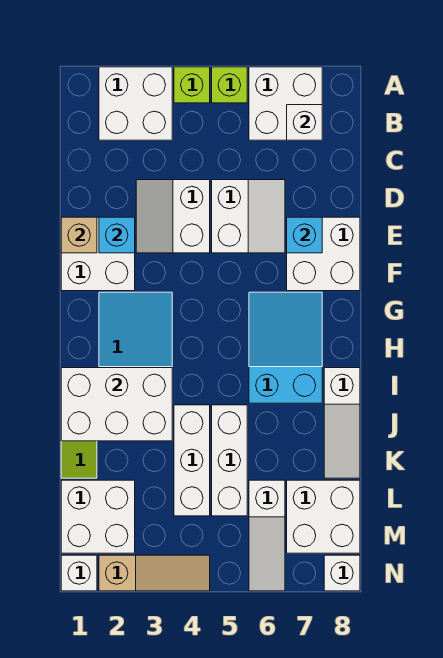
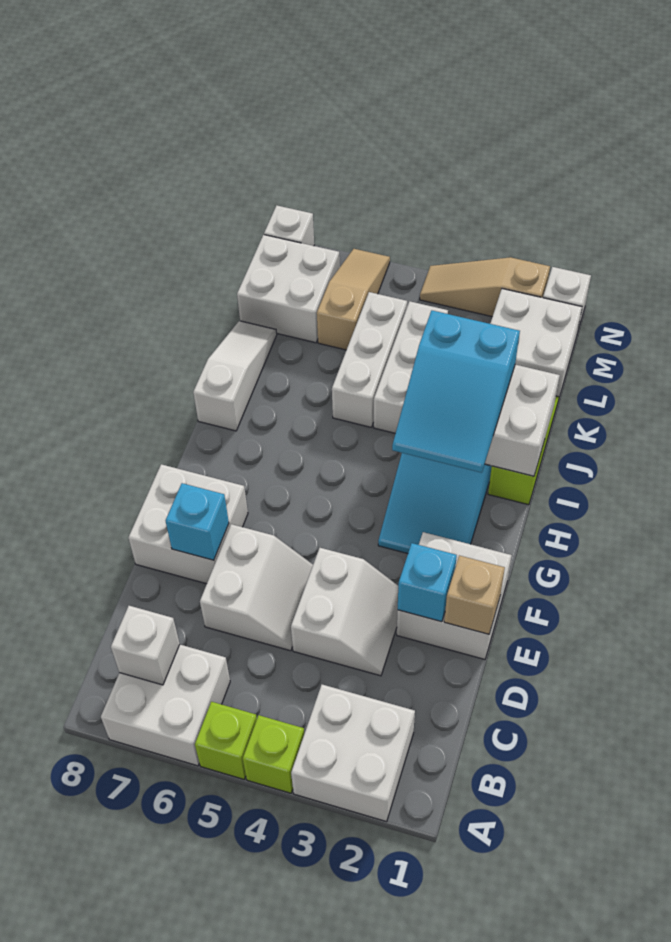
white slope D5:E6 level 1 top 5 -> white slope D5:E6 level 1 top 6
cyan slope G6:I7 level 1 top I -> cyan slope H2:J3 level 3 top J
white slope L6:N6 level 1 top L -> tan slope L6:N6 level 1 top L

